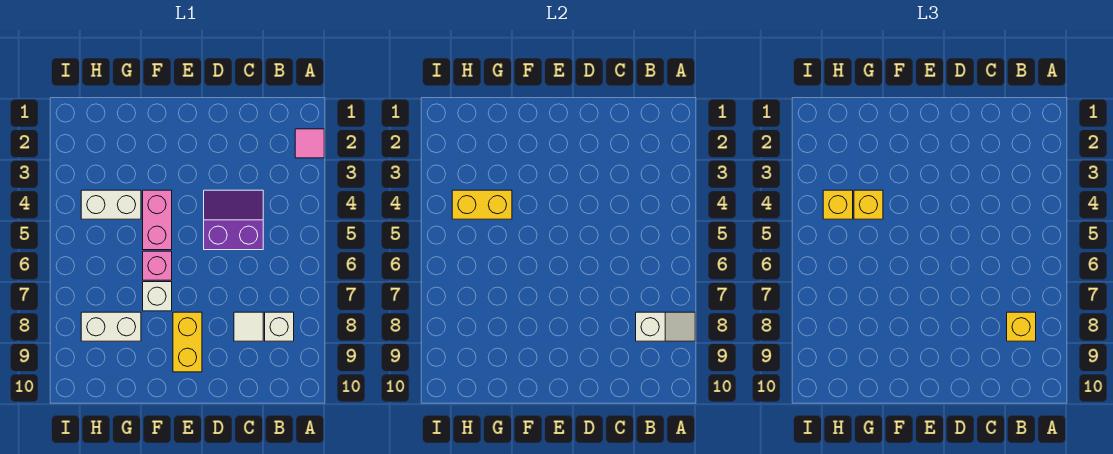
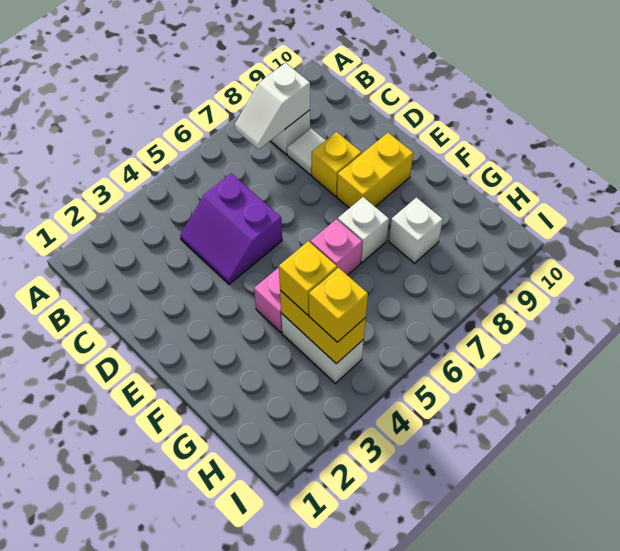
pink tile A2 level 1 -> none
white slope A8:B8 level 2 top B -> white slope B7:B8 level 2 top 8
yellow brick B8 level 3 -> yellow brick D8 level 1
white brick G8:H8 level 1 -> white brick G8 level 1

